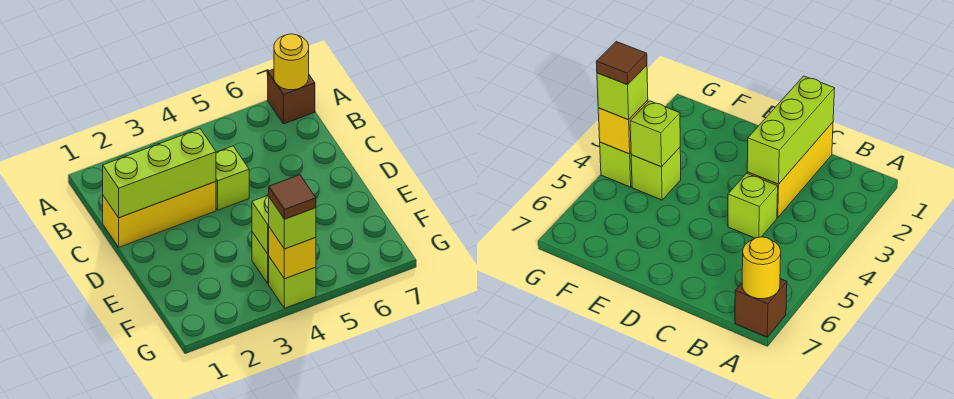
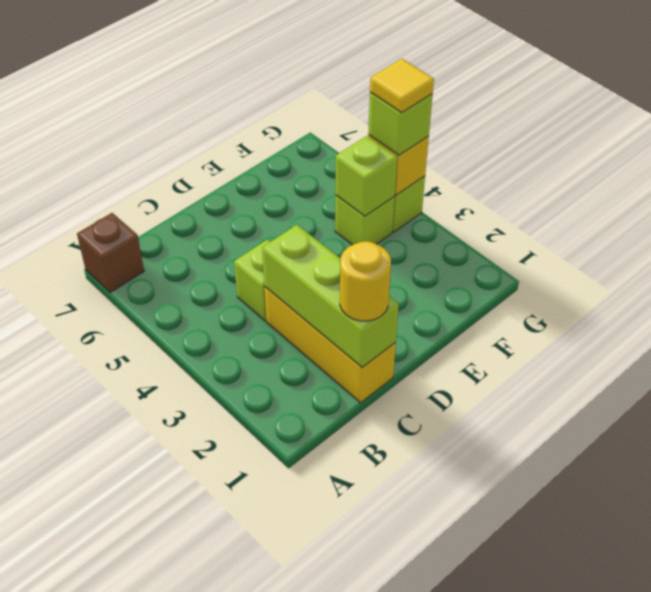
yellow round brick A7 level 2 -> yellow round brick C1 level 3
brown tile G4 level 4 -> yellow tile G4 level 4

